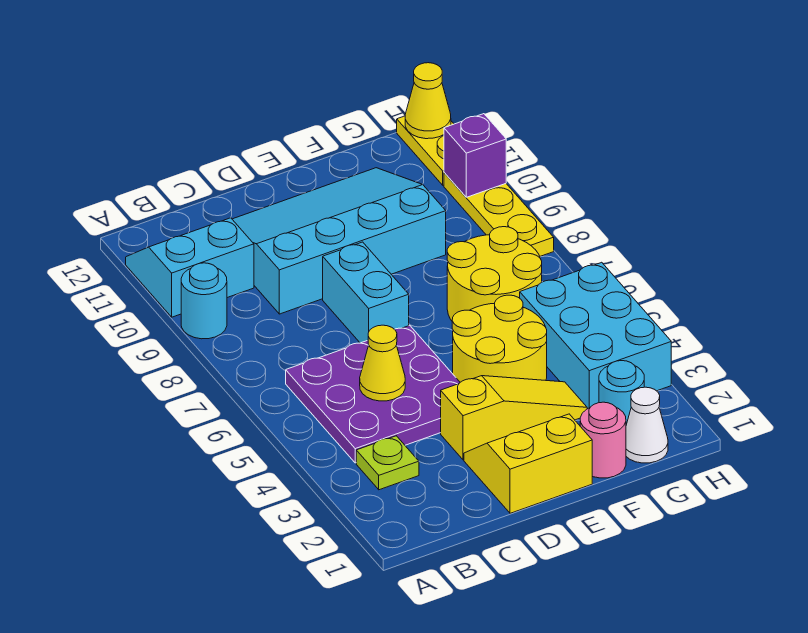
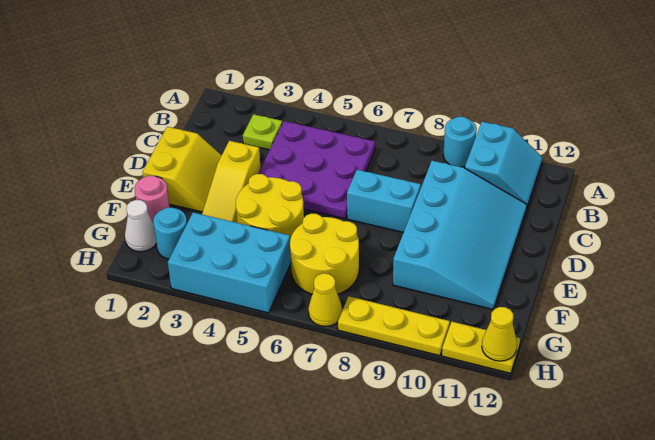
yellow cone C5 level 2 -> yellow cone H7 level 1
purple brick H10 level 2 -> none

